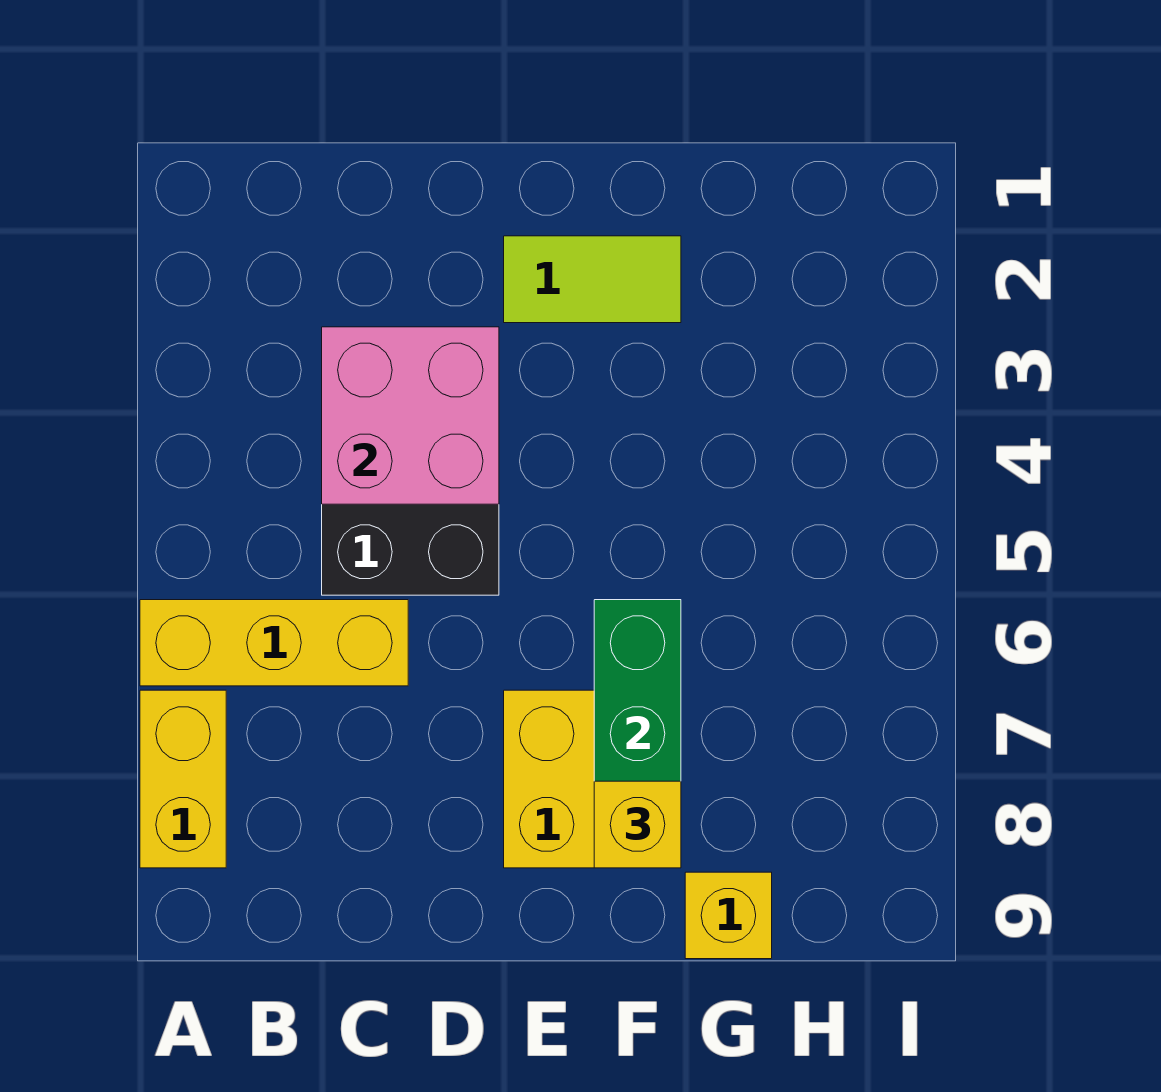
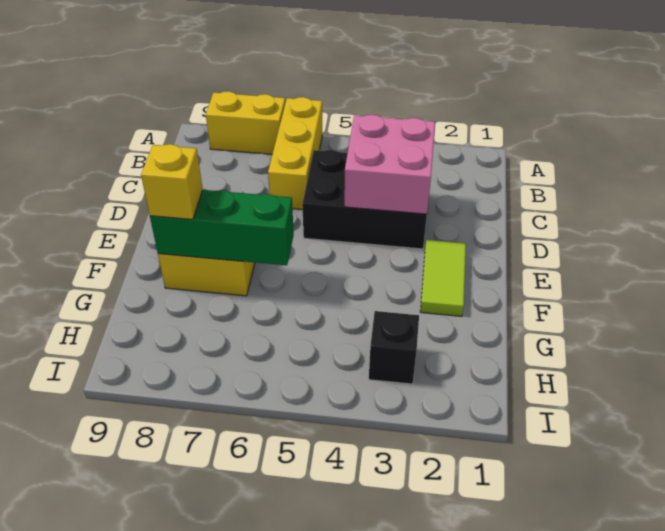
yellow brick G9 level 1 -> none
none -> black brick H3 level 1

